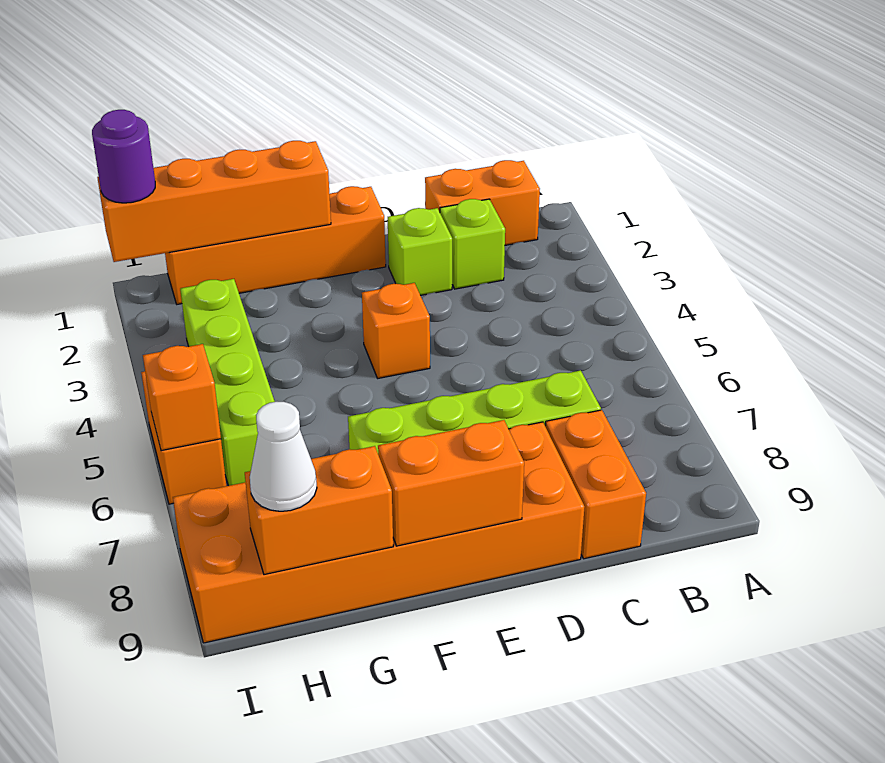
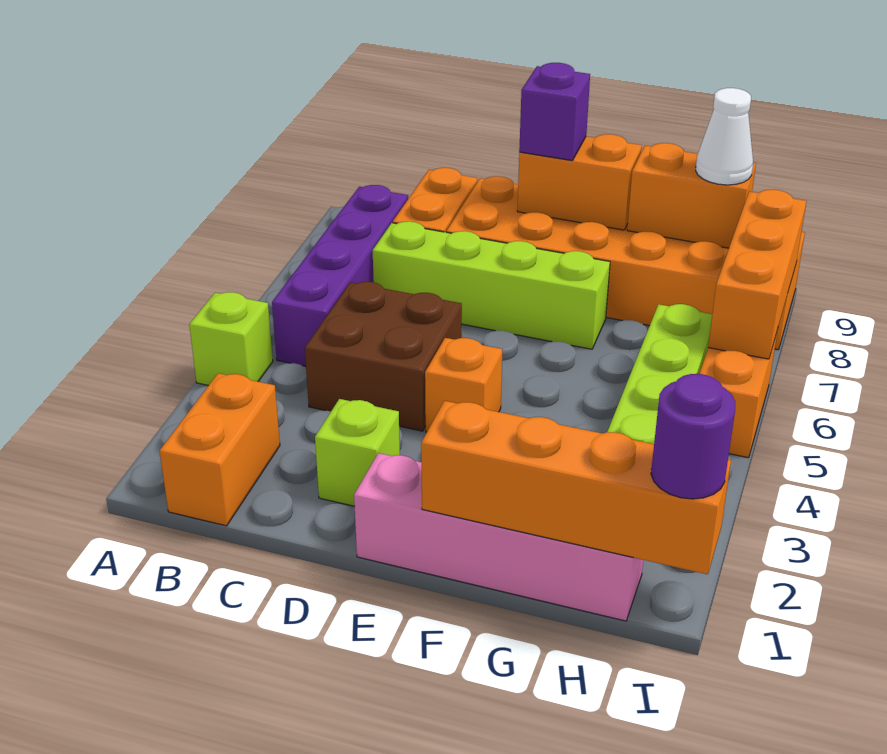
orange brick B1:C1 level 1 -> orange brick B1:B2 level 1
none -> purple brick B5:B8 level 1
lime brick C2 level 1 -> lime brick A4 level 1
none -> brown brick C4:D5 level 1
orange brick E1:H1 level 1 -> pink brick E1:H1 level 1
none -> purple brick E9 level 3
orange brick I6 level 2 -> orange brick I6:I8 level 2

